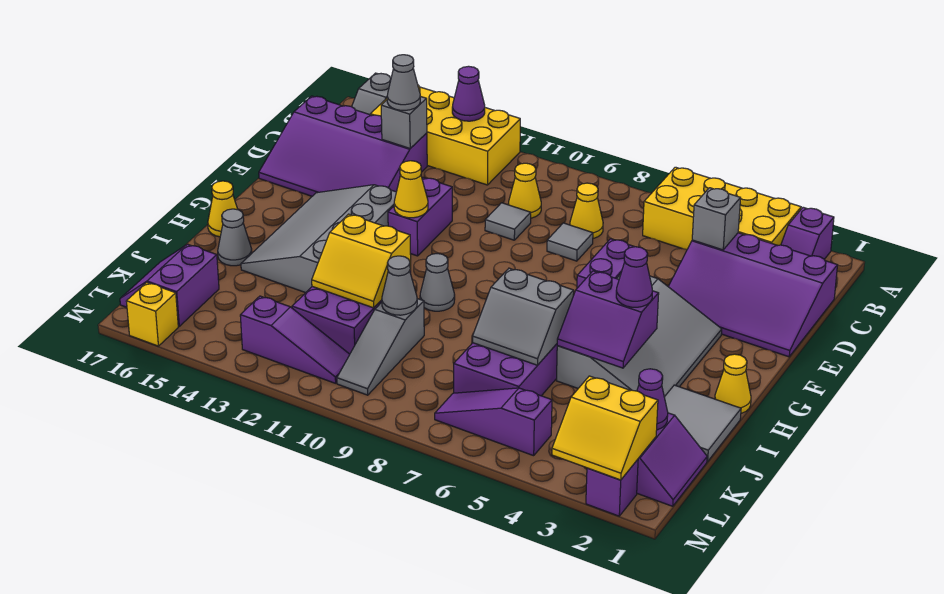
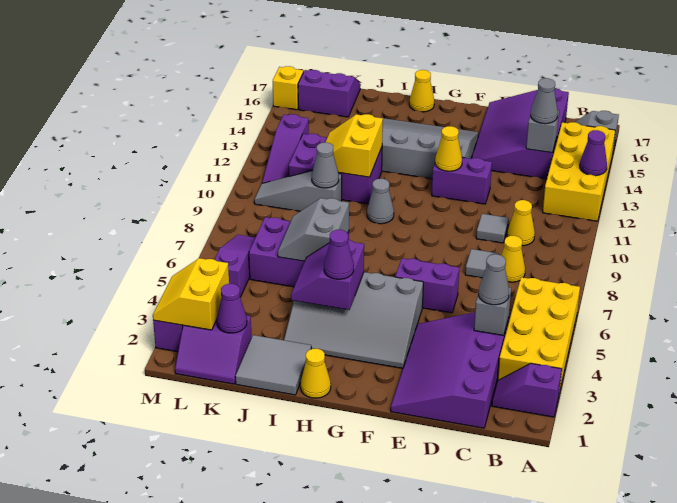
grey cone I16 level 1 -> grey cone C4 level 3

